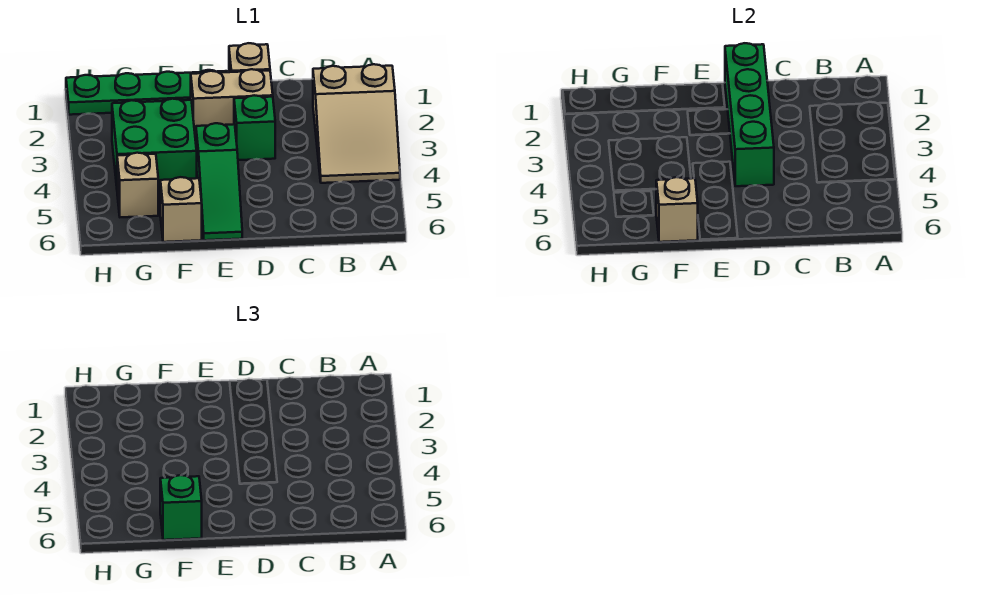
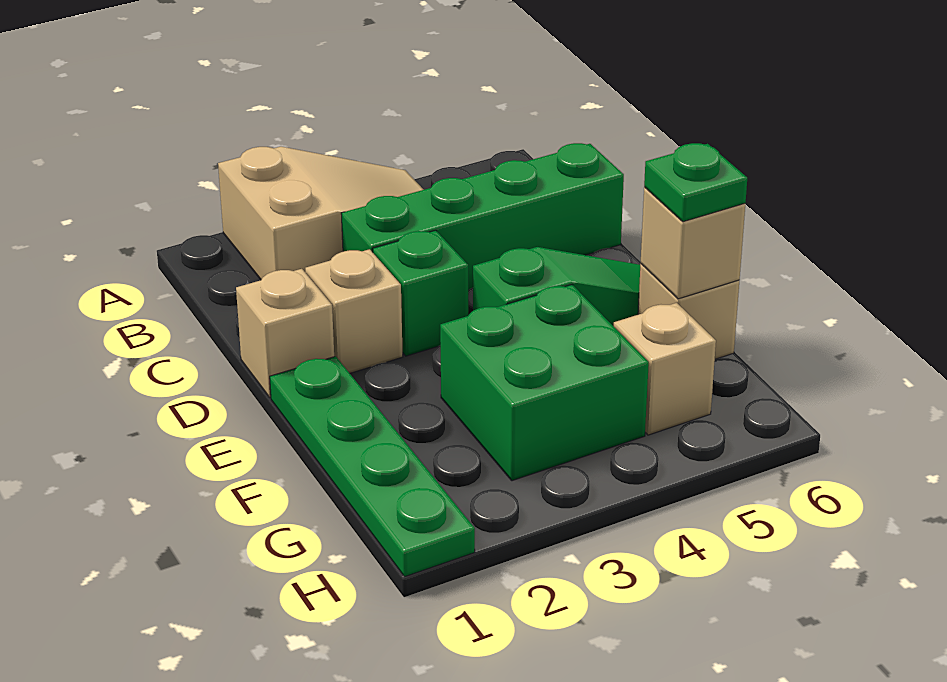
green brick D1:D4 level 2 -> green brick C3:C6 level 1
tan brick D2:E2 level 1 -> tan brick D2 level 1
green brick F6 level 3 -> green plate F6 level 3

